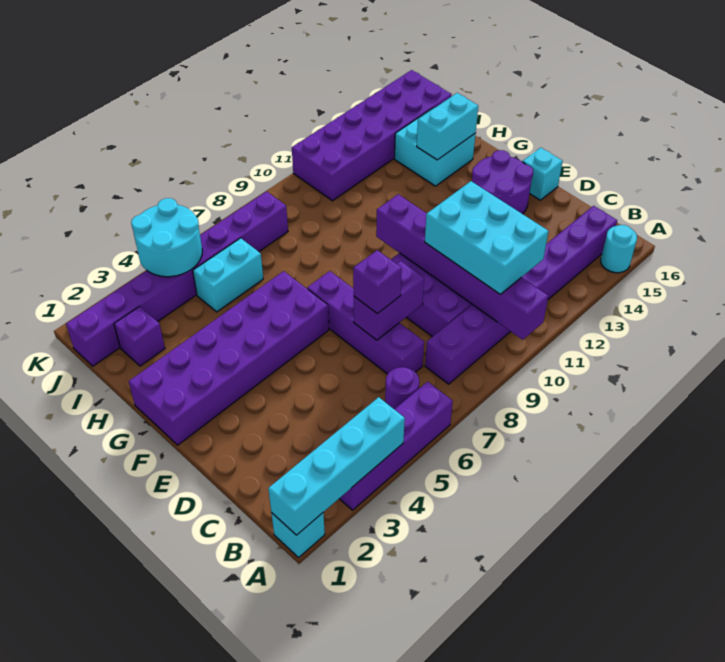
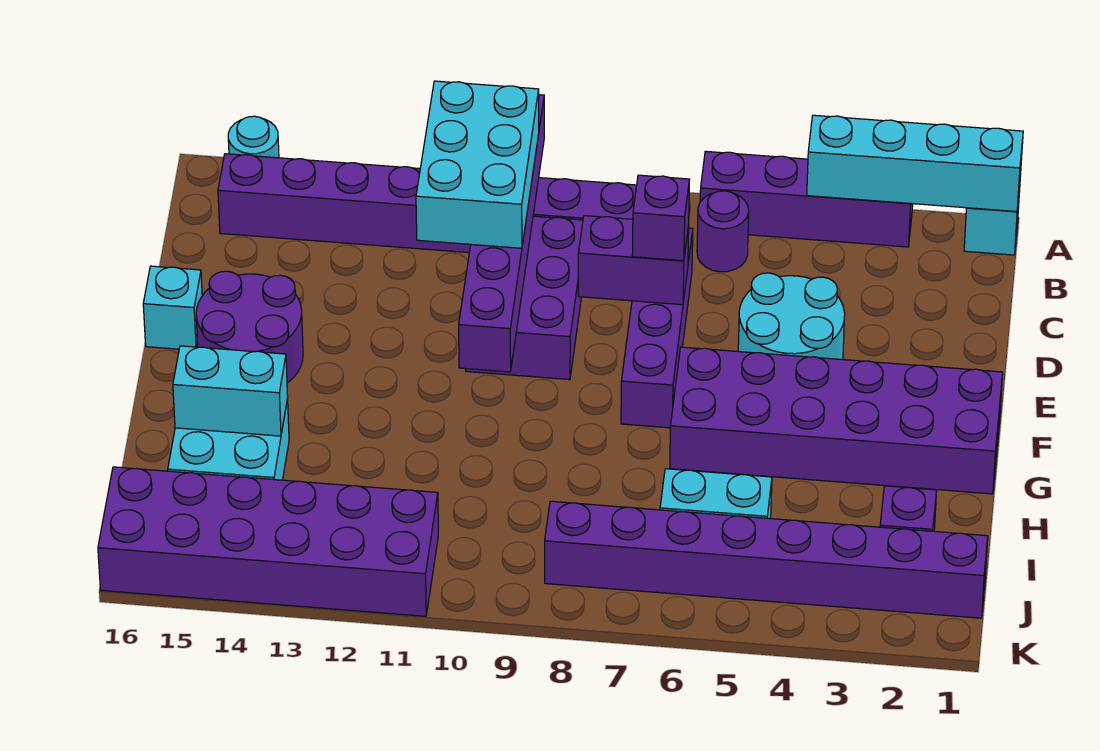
cyan round brick J4:K5 level 2 -> cyan round brick D4:E5 level 1

